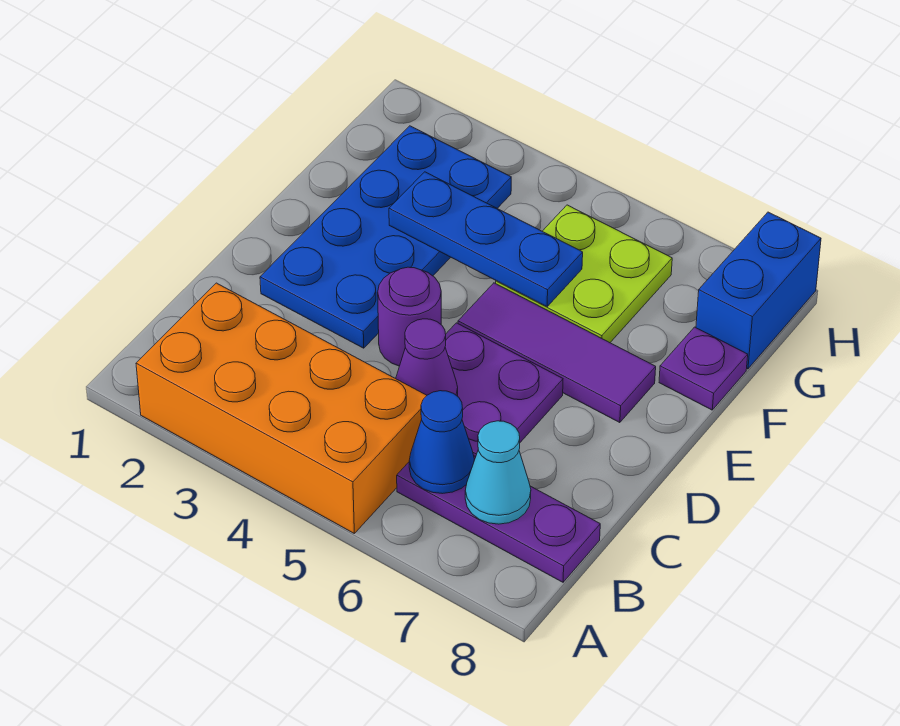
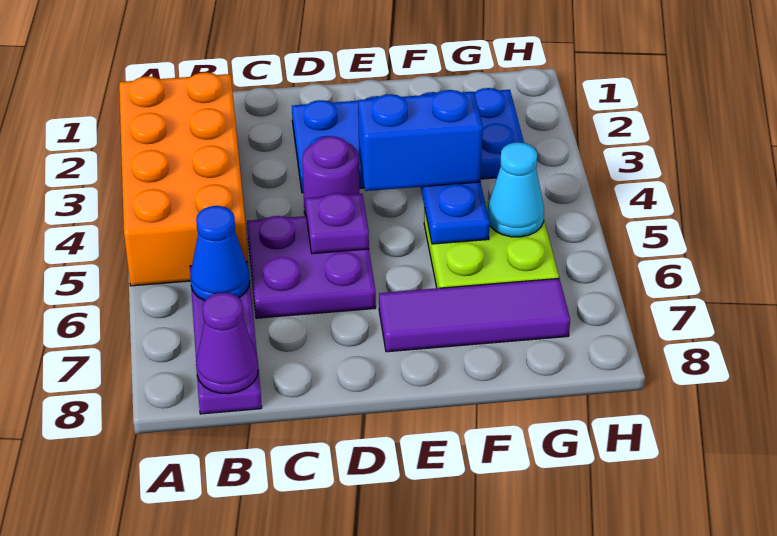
cyan cone B7 level 2 -> cyan cone G5 level 2
purple cone C5 level 2 -> purple cone B8 level 2
purple tile E5:E7 level 1 -> purple tile E7:G7 level 1
purple plate F8 level 1 -> purple plate D5 level 2
blue brick G8:H8 level 1 -> blue brick E4:F4 level 3

